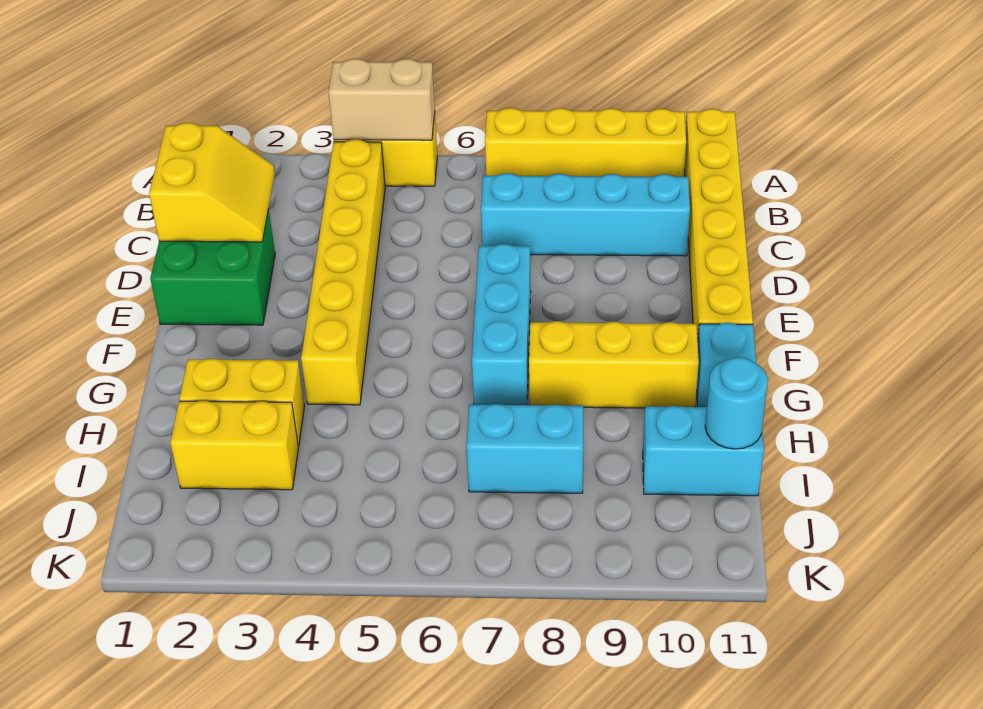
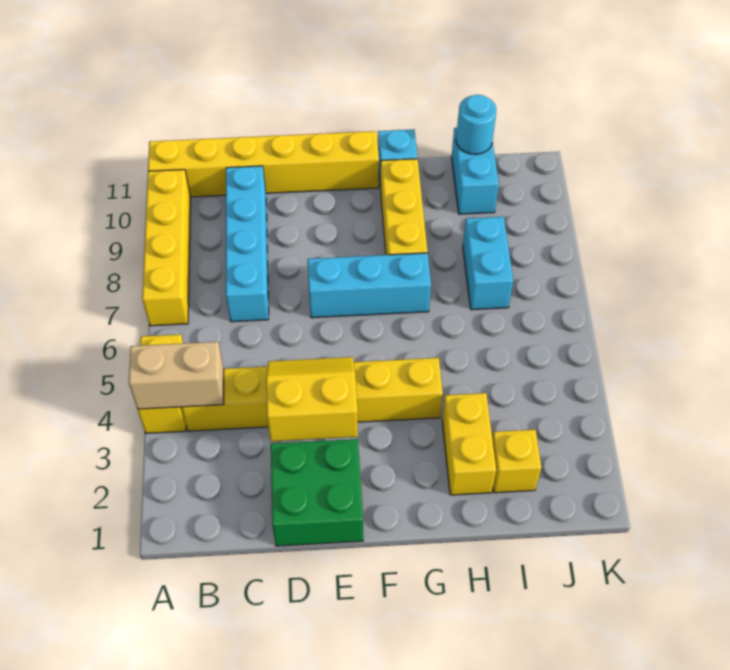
tan brick A4:A5 level 2 -> tan brick A4:B4 level 2
yellow slope C1:D2 level 2 top 1 -> yellow slope D3:E4 level 2 top 3
yellow brick I2:I3 level 1 -> yellow brick I2 level 1

